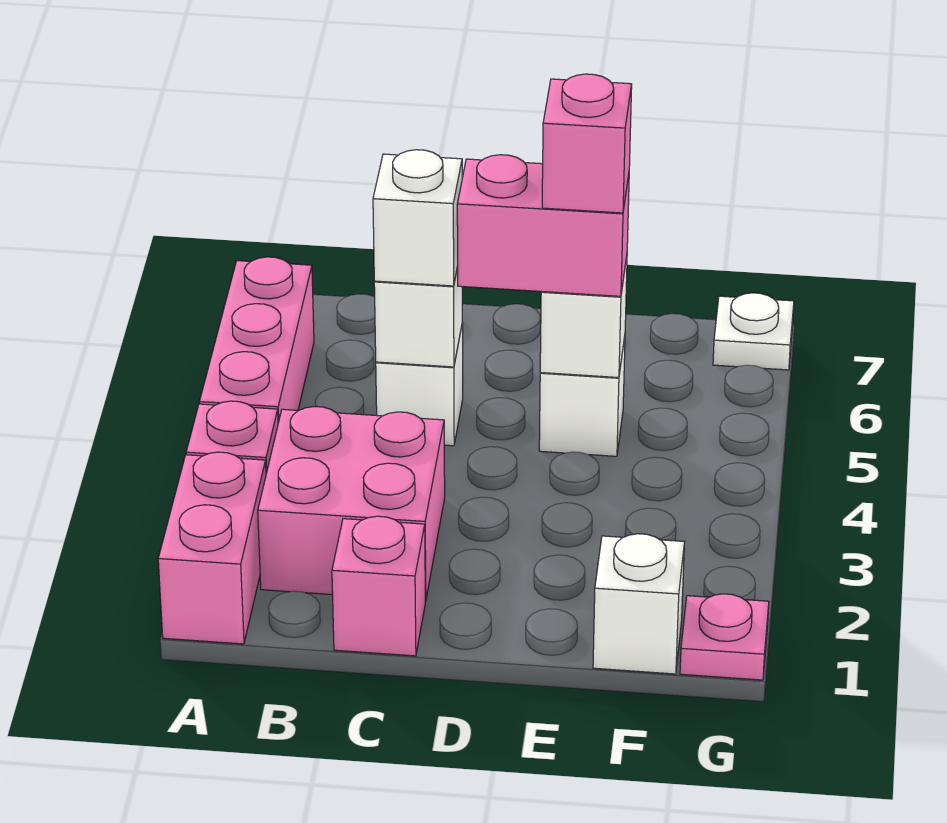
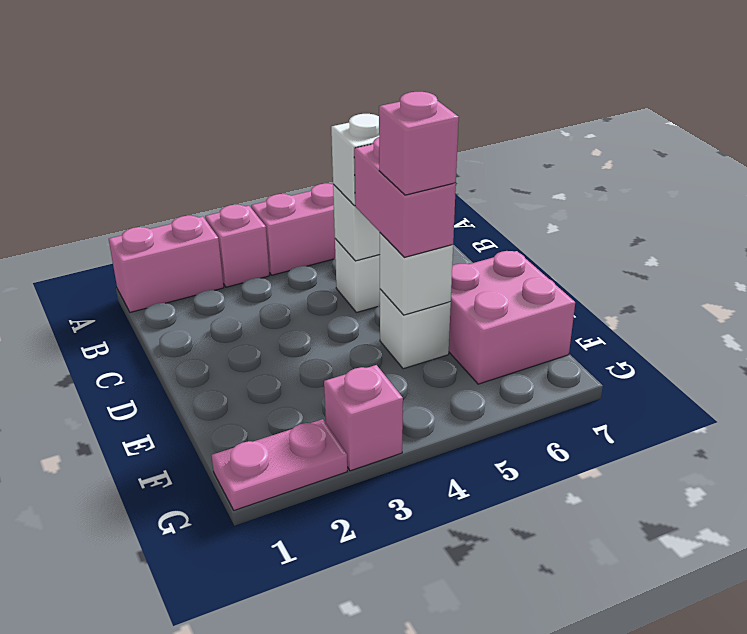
pink brick B2:C3 level 1 -> pink brick E6:F7 level 1
pink brick C1 level 1 -> pink brick G3 level 1
white brick F1 level 1 -> none
pink plate G1 level 1 -> pink plate G1:G2 level 1
white plate G7 level 1 -> none

